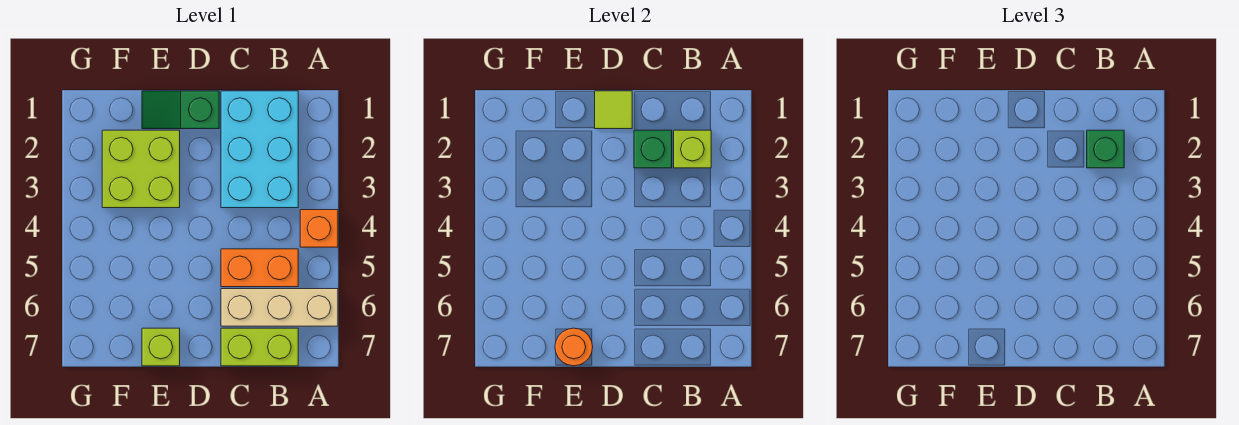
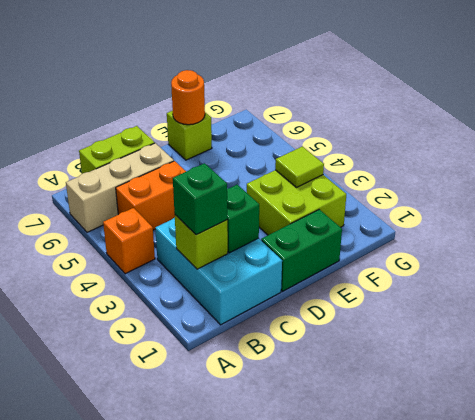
green slope D1:E1 level 1 top D -> green brick D1:E1 level 1
lime tile D1 level 2 -> lime tile F3 level 2

